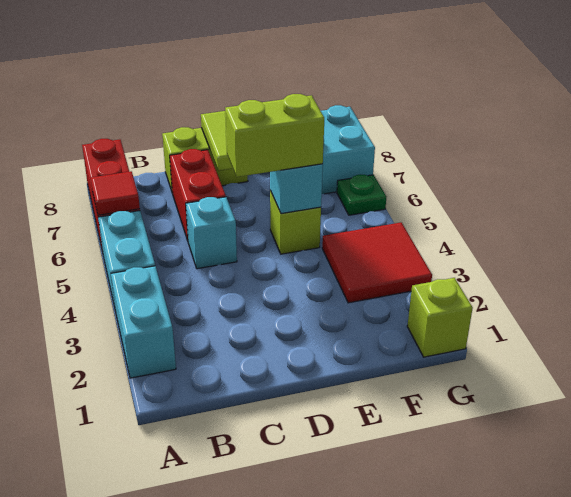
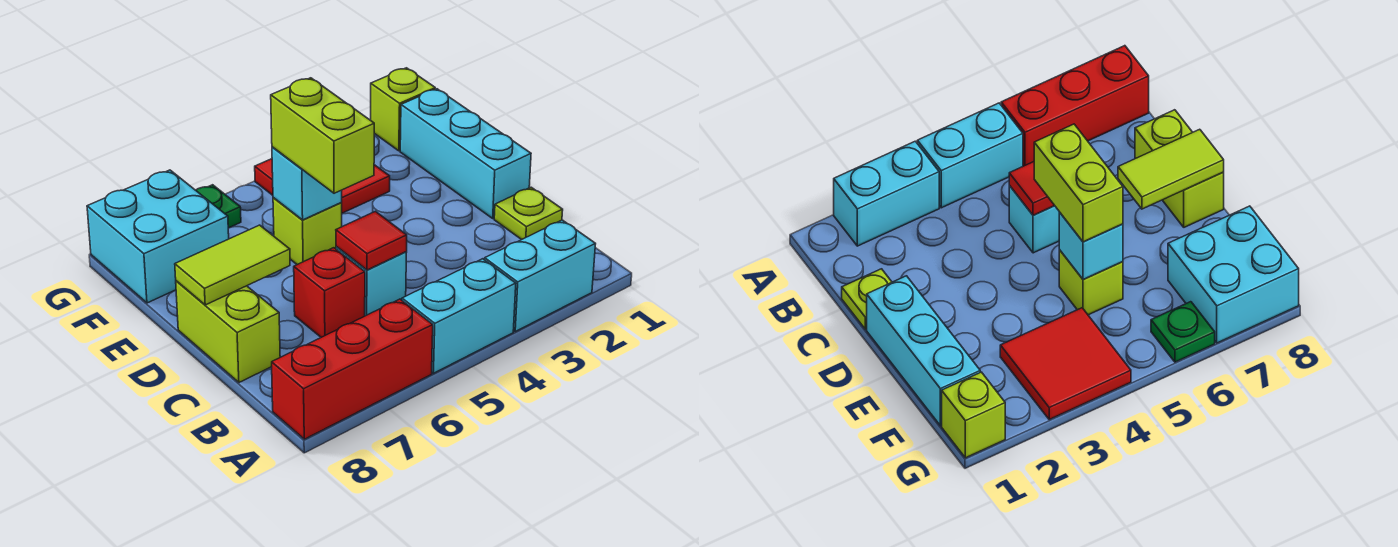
red tile A6 level 2 -> red tile C5 level 2
none -> lime plate C1 level 1
red brick C6:C7 level 1 -> red brick C6 level 1
none -> cyan brick D1:F1 level 1

